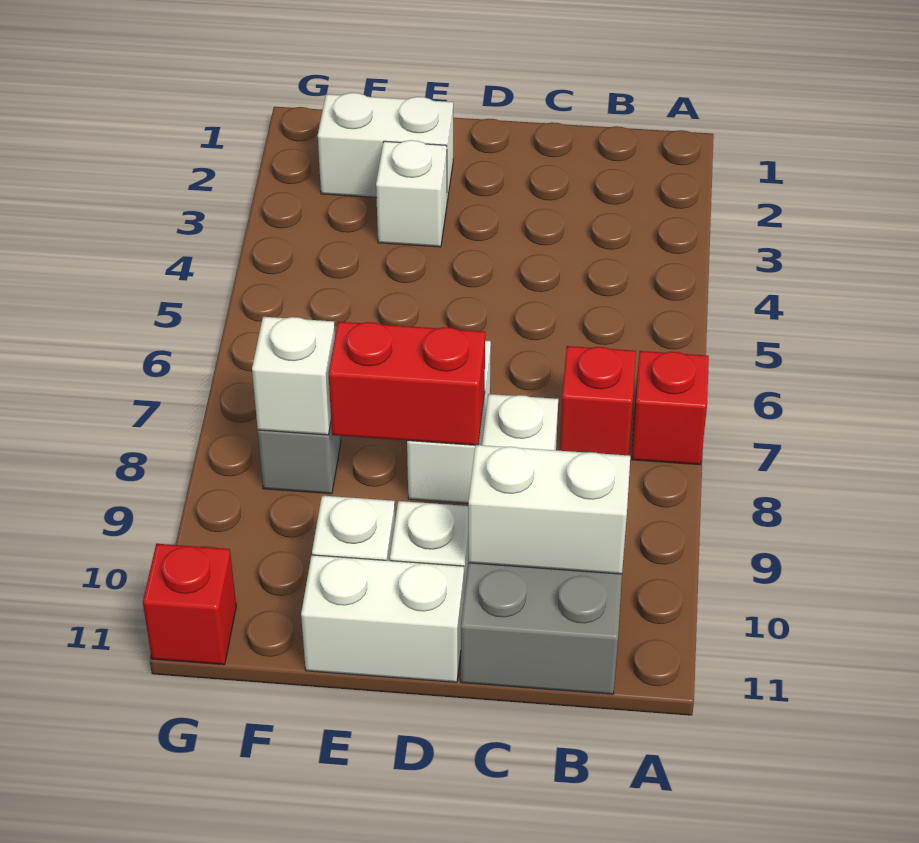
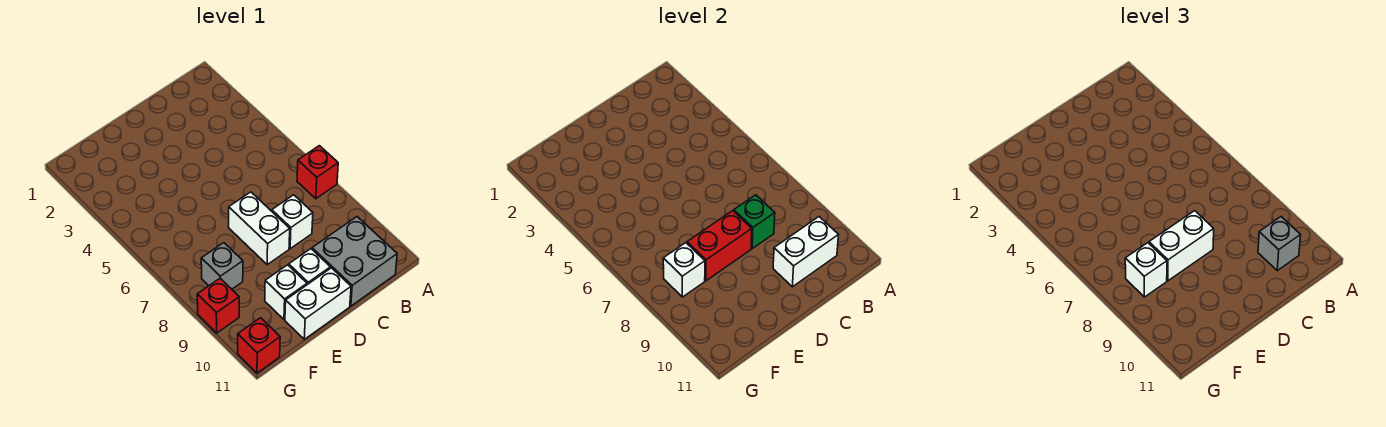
red brick B7 level 1 -> red brick G9 level 1
none -> grey brick B10 level 3
none -> green brick C8 level 2
white brick E2:F2 level 1 -> white brick D8:E8 level 3
white brick E3 level 1 -> white brick F8 level 3

